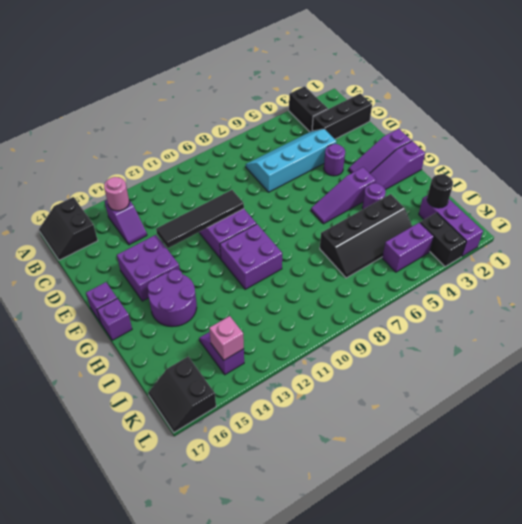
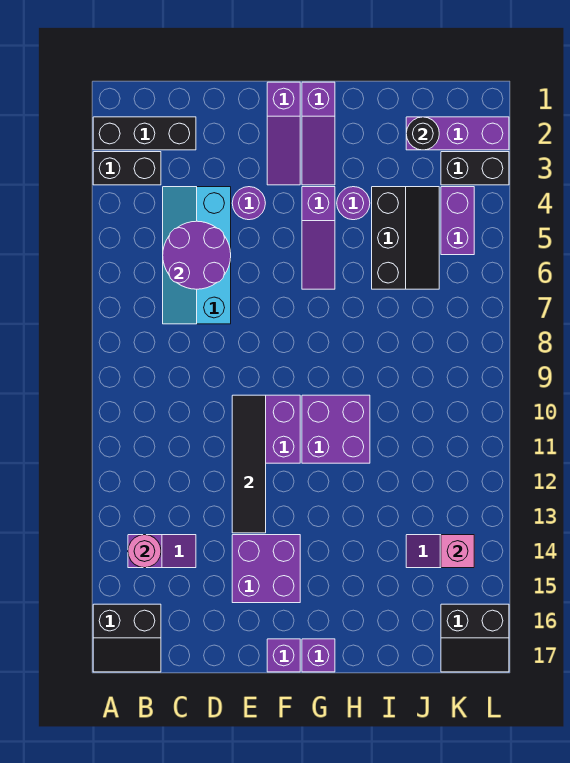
black brick C1:C3 level 1 -> black brick A2:C2 level 1
purple round brick G14:H15 level 1 -> purple round brick C5:D6 level 2
black slope I4:J7 level 1 top I -> black slope I4:J6 level 1 top I

